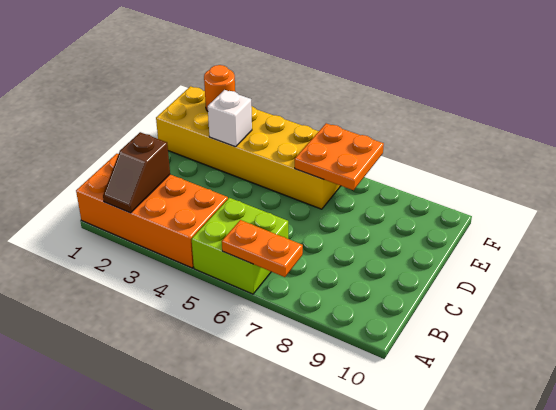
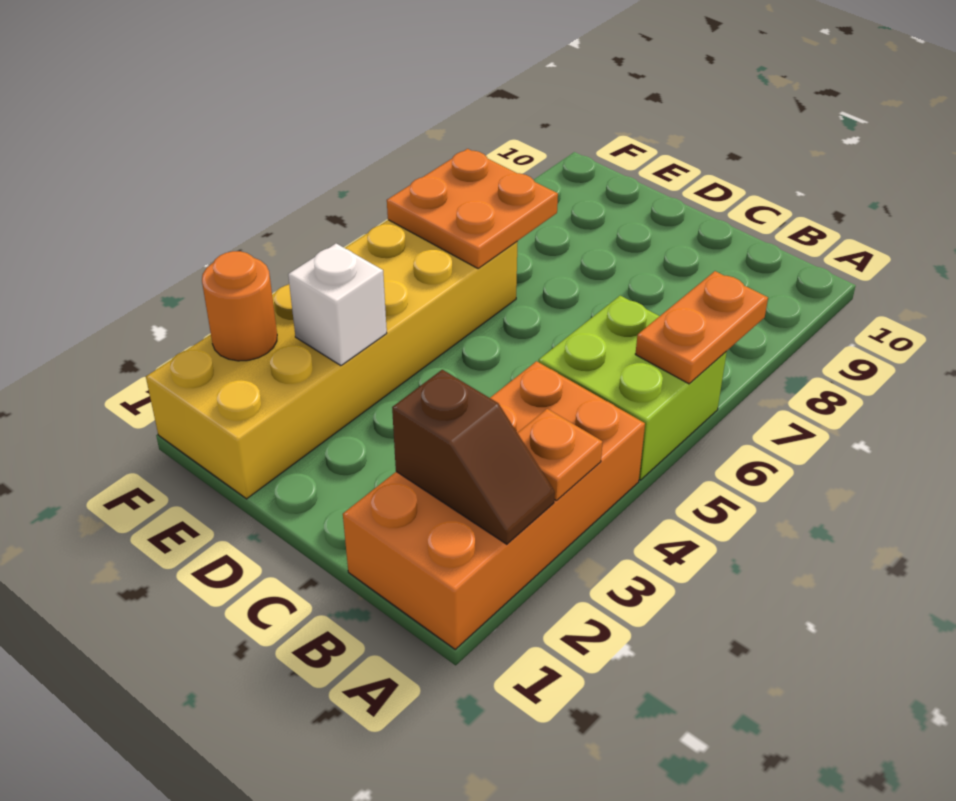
none -> orange plate A3 level 2

